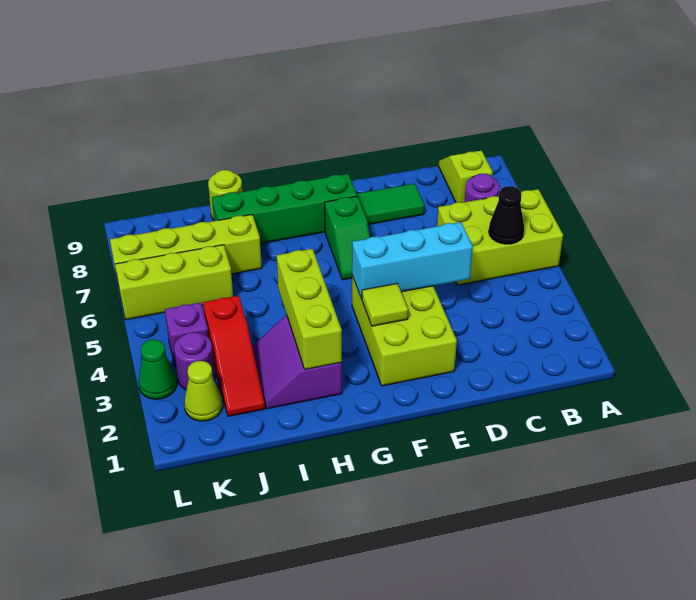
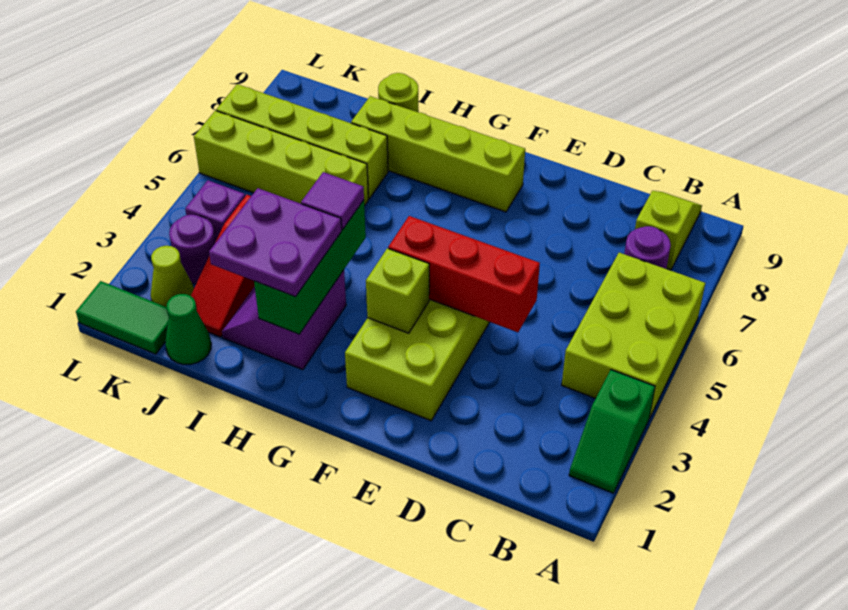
lime brick A5:C6 level 1 -> lime brick A4:B6 level 1
black cone B5 level 2 -> none
cyan brick D4:F4 level 2 -> red brick D4:F4 level 2
green tile D8:E8 level 1 -> green tile K1:L1 level 1
lime tile F3 level 2 -> lime brick F3 level 2
green slope F6:F7 level 1 top 7 -> green slope A2:A3 level 1 top 3
green brick F8:I8 level 1 -> lime brick F8:I8 level 1
lime brick H2:H4 level 2 -> green brick H2:H4 level 2
none -> purple plate H2:I3 level 3
none -> purple tile H4 level 3
lime brick J6:L6 level 1 -> lime brick I6:L6 level 1
green cone L3 level 1 -> green cone J1 level 1

